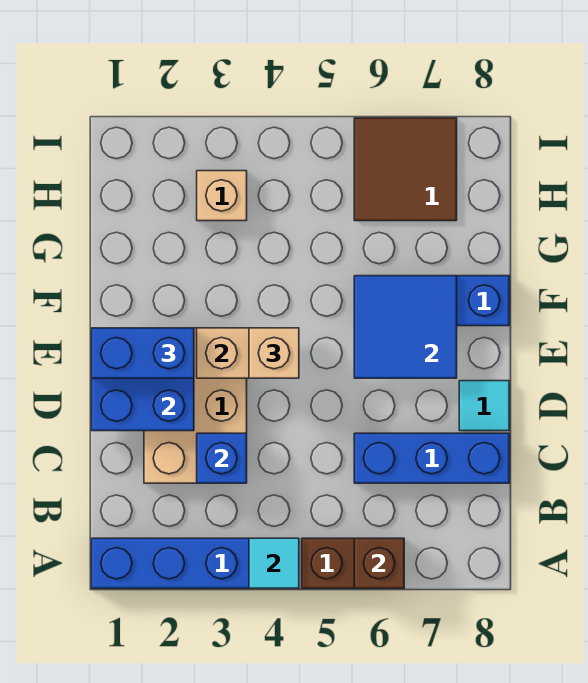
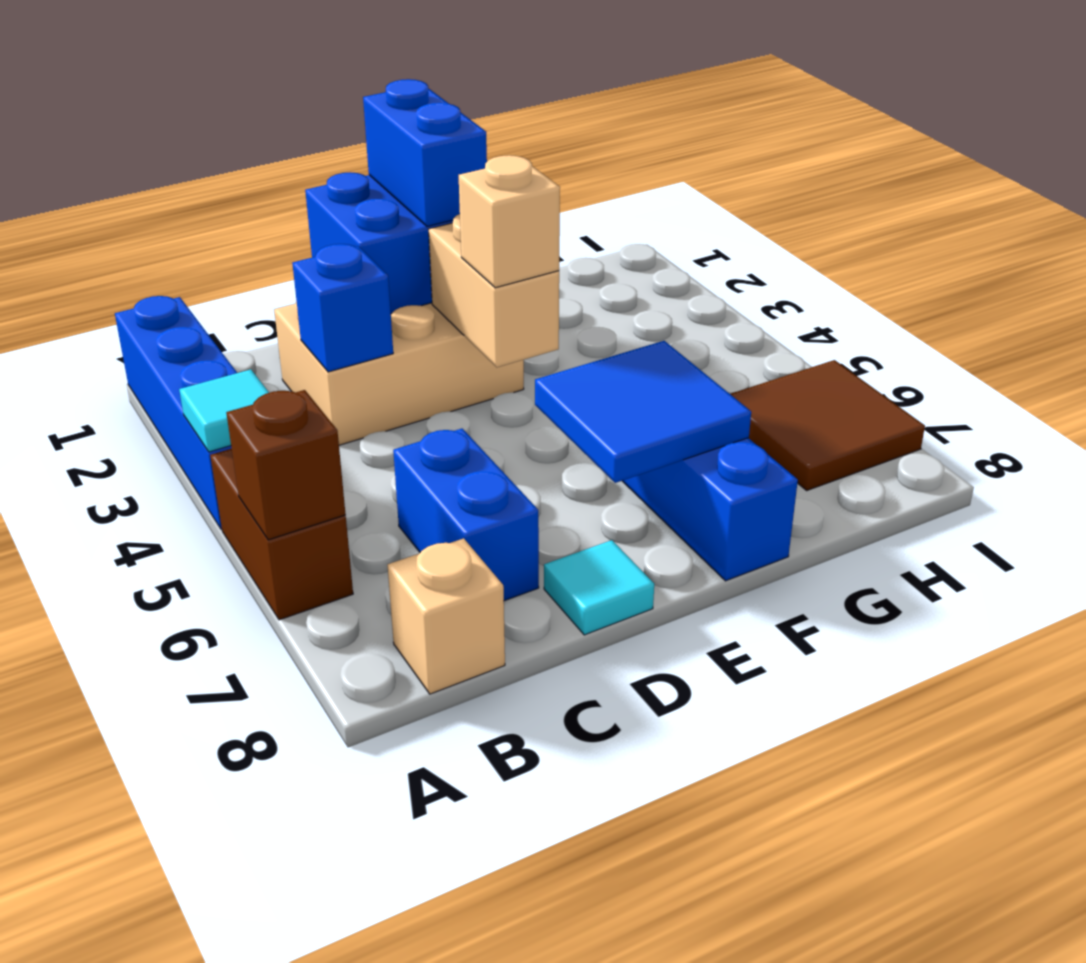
blue brick C6:C8 level 1 -> blue brick C6:C7 level 1
tan brick H3 level 1 -> tan brick B8 level 1

